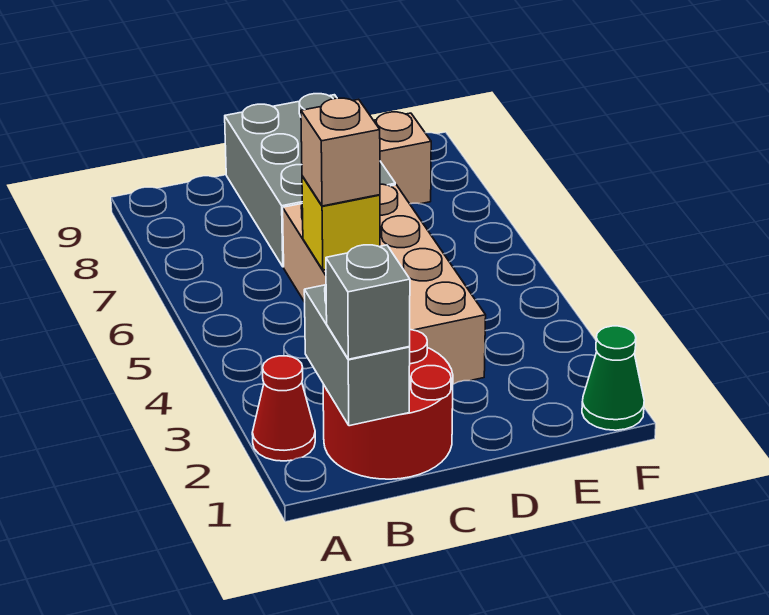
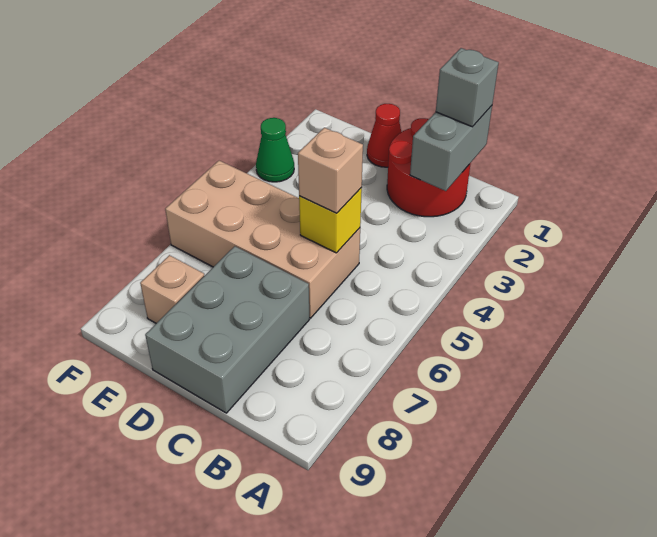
red cone A2 level 1 -> red cone D1 level 1
tan brick C3:D6 level 1 -> tan brick C5:F6 level 1
green cone F1 level 1 -> green cone F3 level 1

